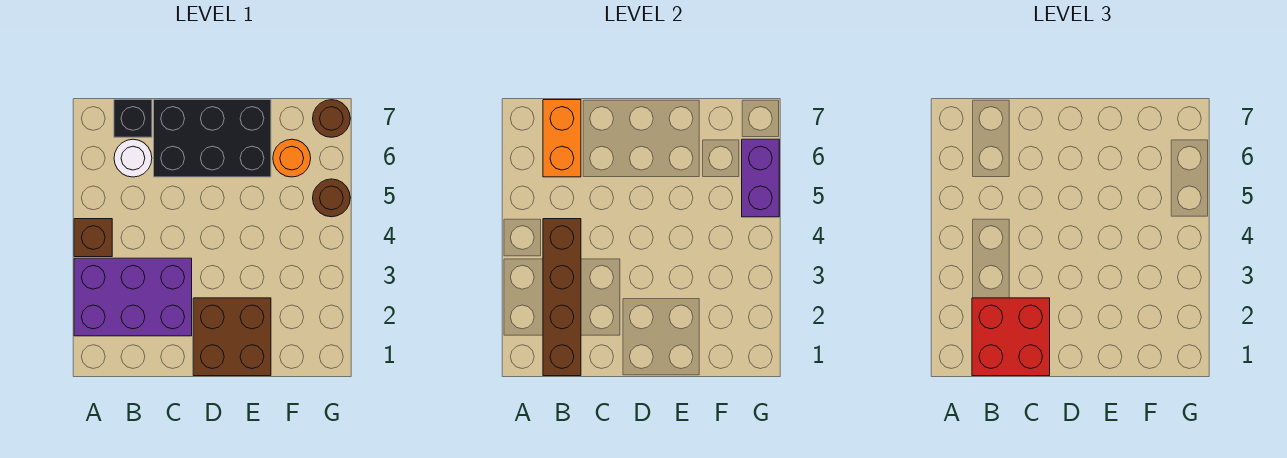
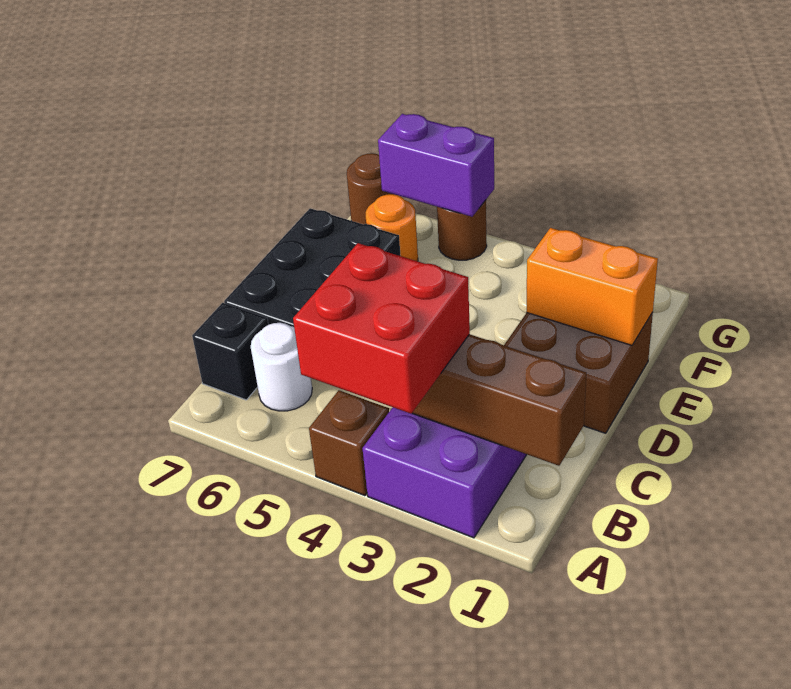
red brick B1:C2 level 3 -> red brick A3:B4 level 3
orange brick B6:B7 level 2 -> orange brick E1:E2 level 2

